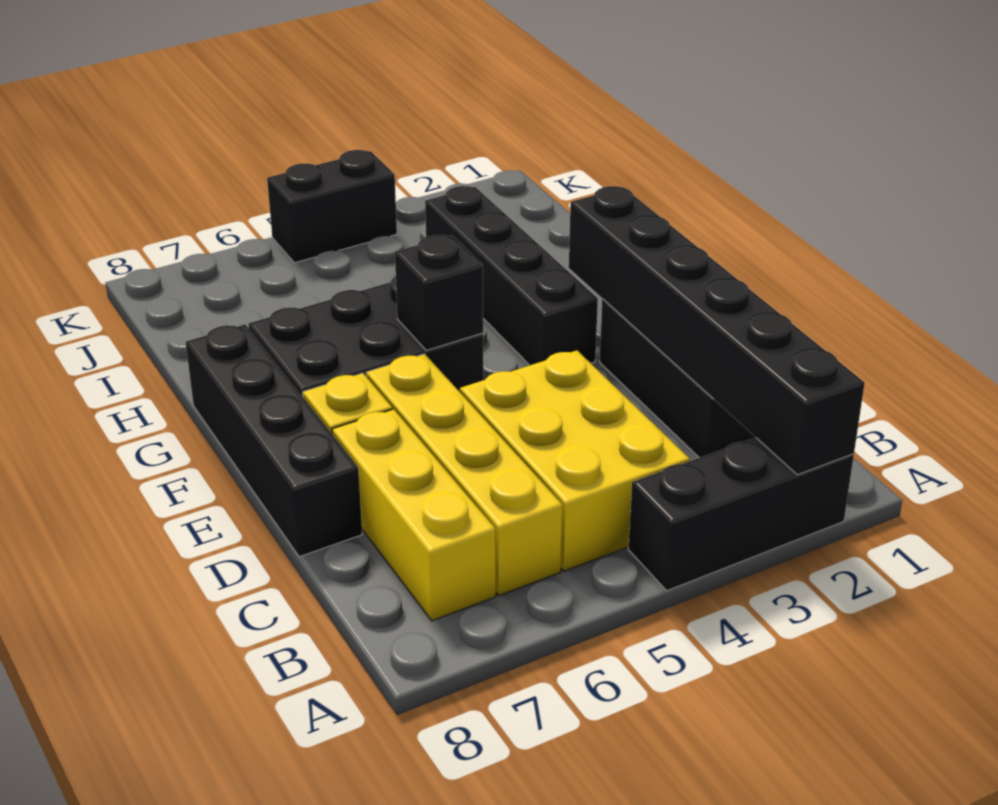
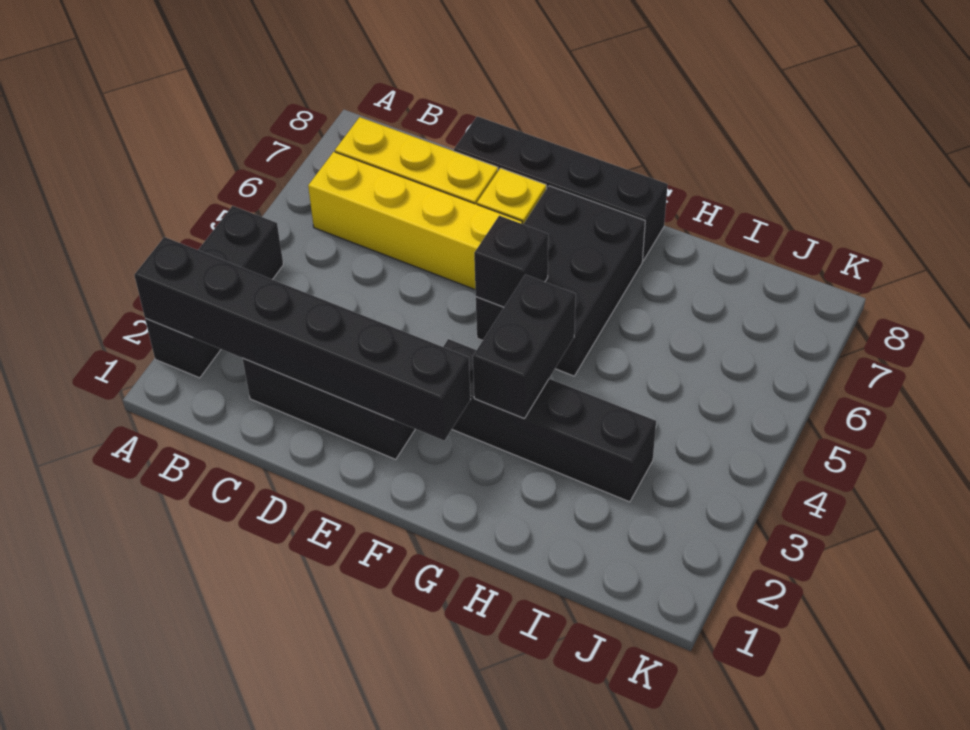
yellow brick B4:D5 level 1 -> none
black brick K4:K5 level 1 -> black brick G3:G4 level 2

